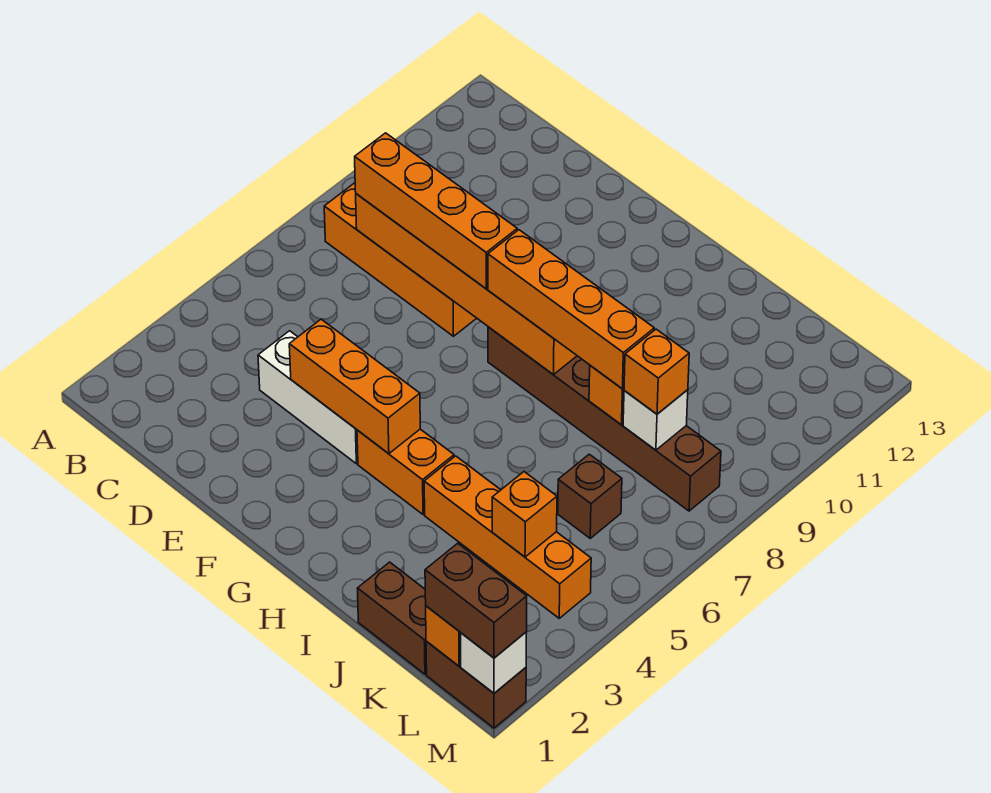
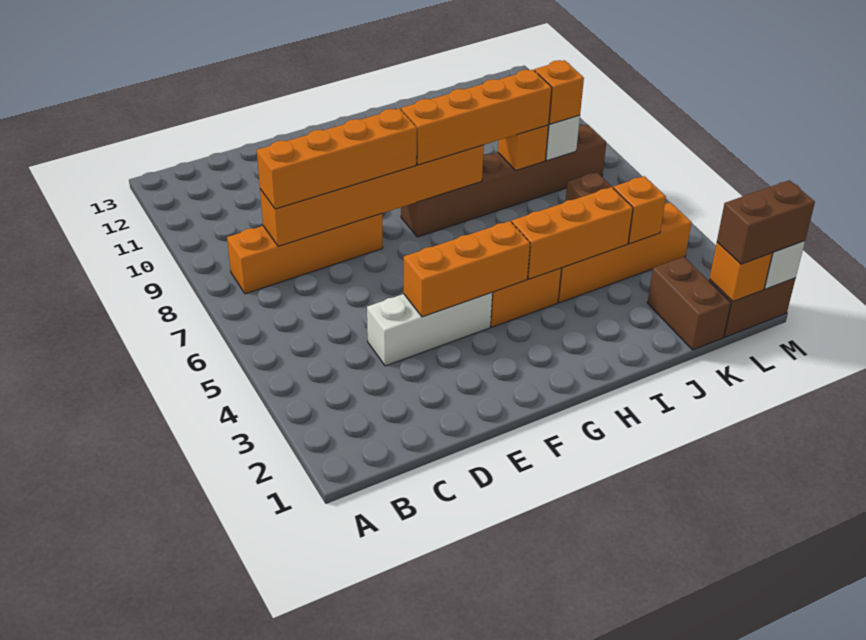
none -> orange brick H4:J4 level 2
brown brick J1:K1 level 1 -> brown brick K1:K2 level 1

